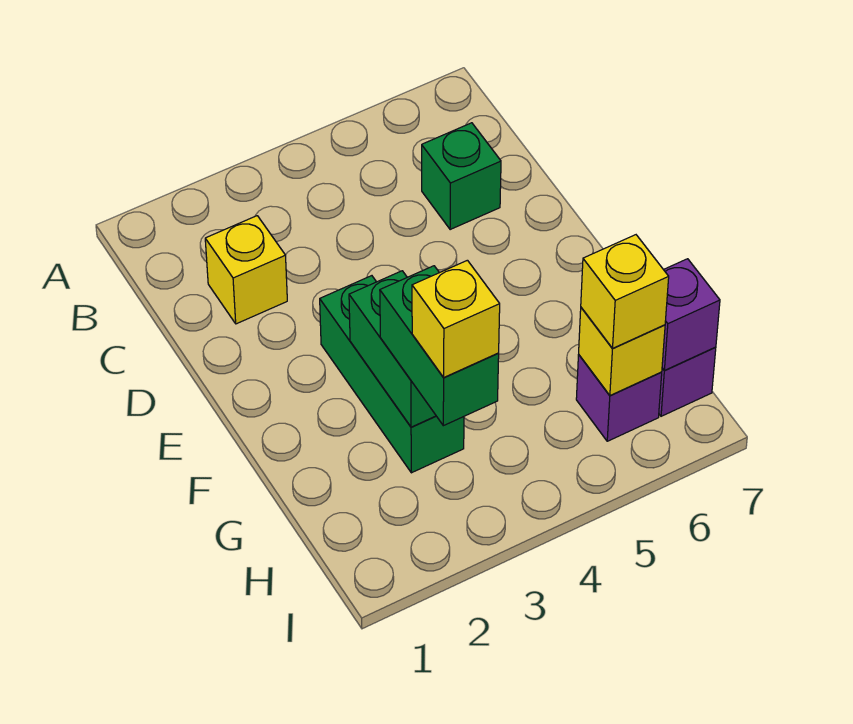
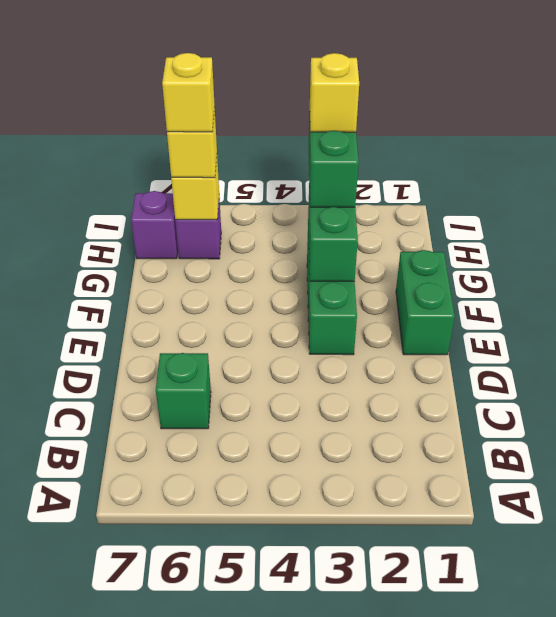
yellow brick C2 level 1 -> yellow brick H6 level 4
none -> green brick E1:F1 level 1
purple brick H7 level 2 -> none

